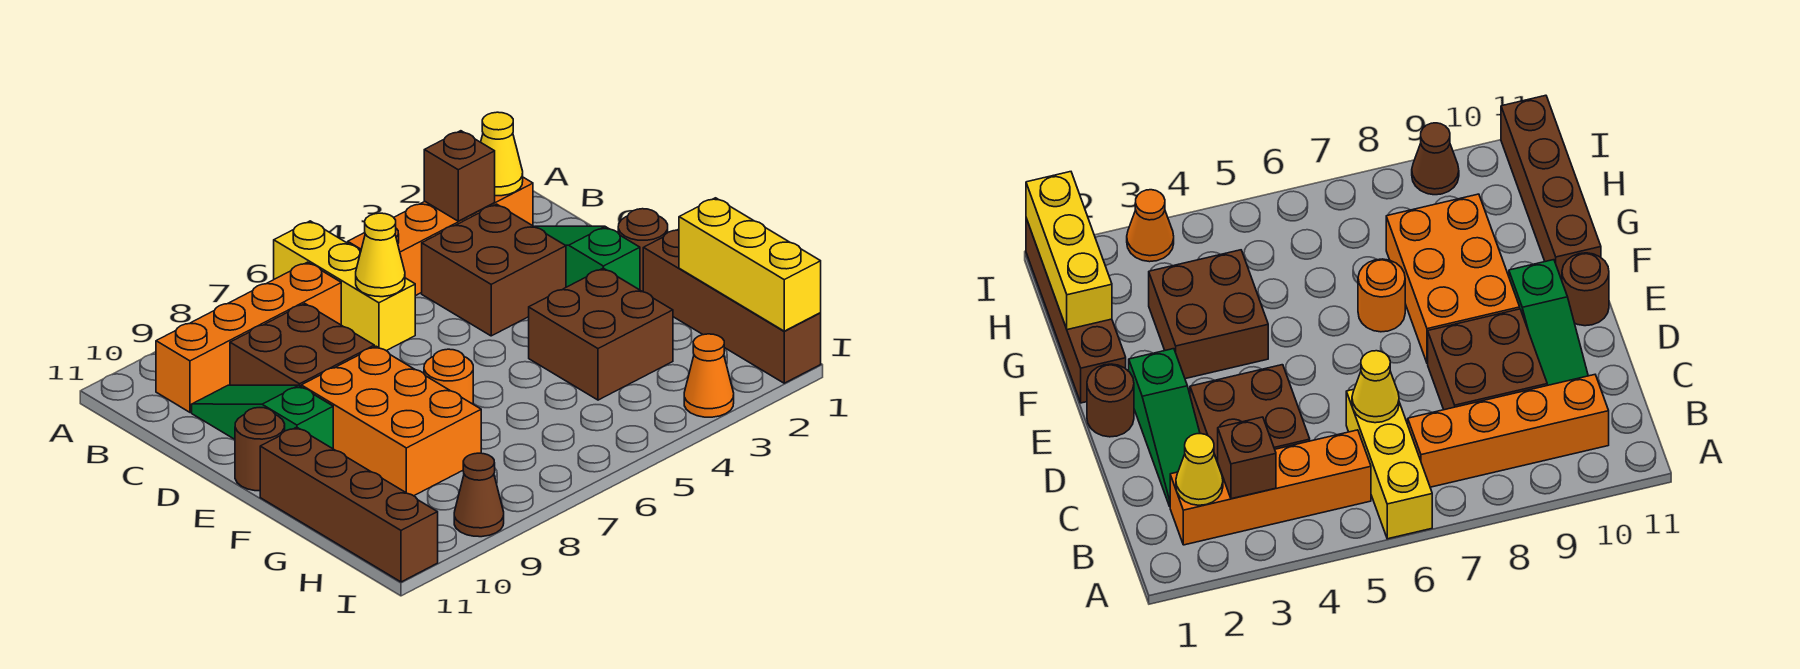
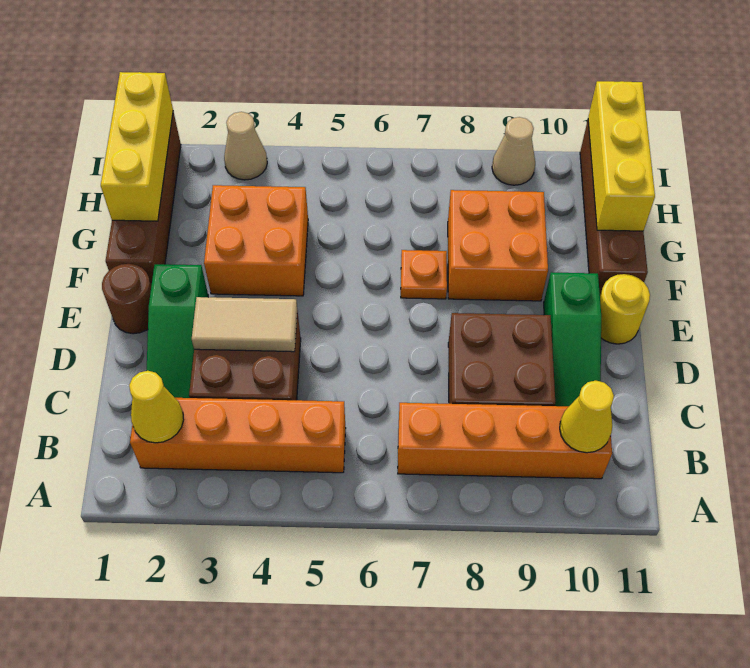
yellow brick A6:C6 level 1 -> yellow brick G11:I11 level 2
brown brick B3 level 2 -> none
yellow cone C6 level 2 -> yellow cone B10 level 2
none -> tan tile D3:D4 level 2
orange brick E8:G9 level 1 -> orange brick F8:G9 level 1
brown round brick E11 level 1 -> yellow round brick E11 level 1
brown brick F3:G4 level 1 -> orange brick F3:G4 level 1
orange round brick F7 level 1 -> orange plate F7 level 1
orange cone I3 level 1 -> tan cone I3 level 1
brown cone I9 level 1 -> tan cone I9 level 1

